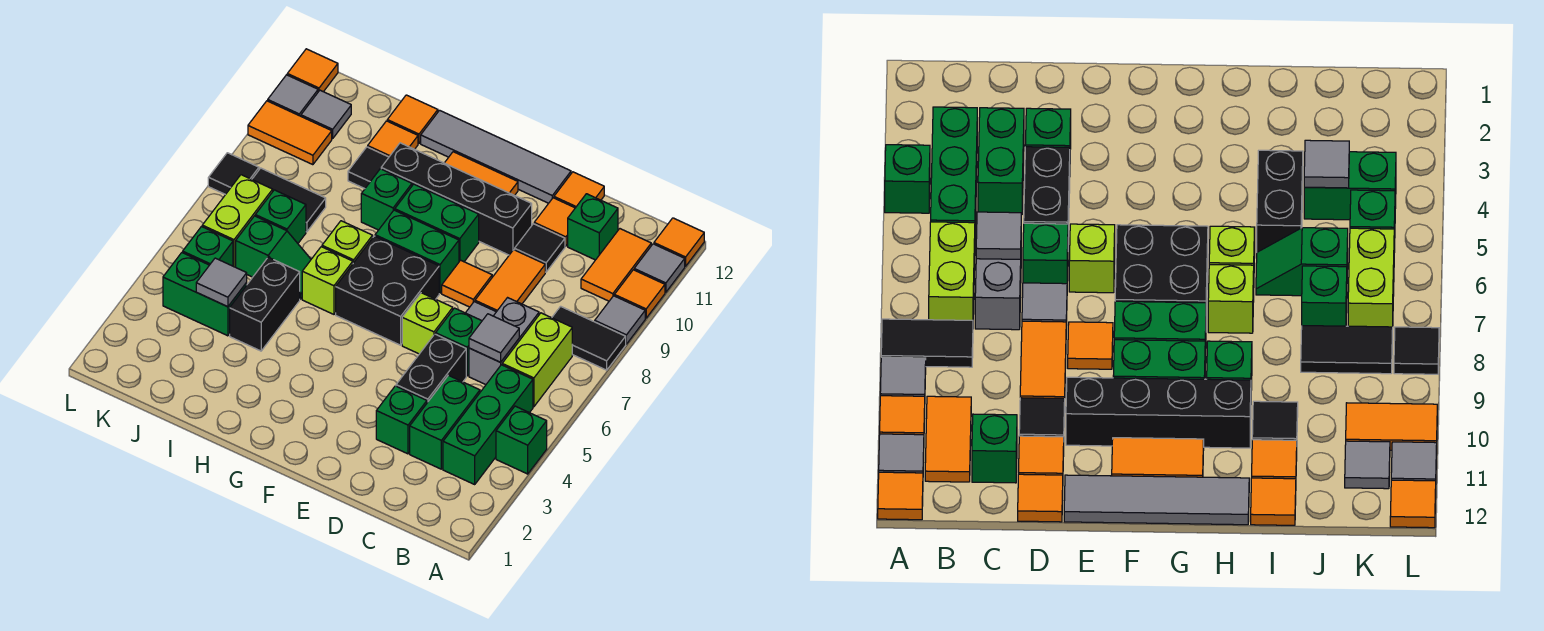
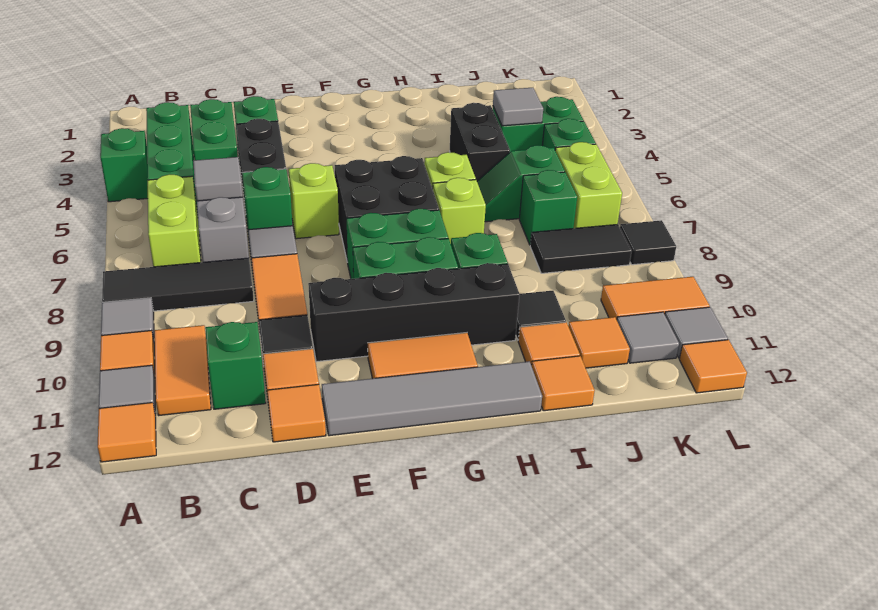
black tile A8:B8 level 1 -> black tile A8:C8 level 1
orange tile E8 level 1 -> orange tile J11 level 1

